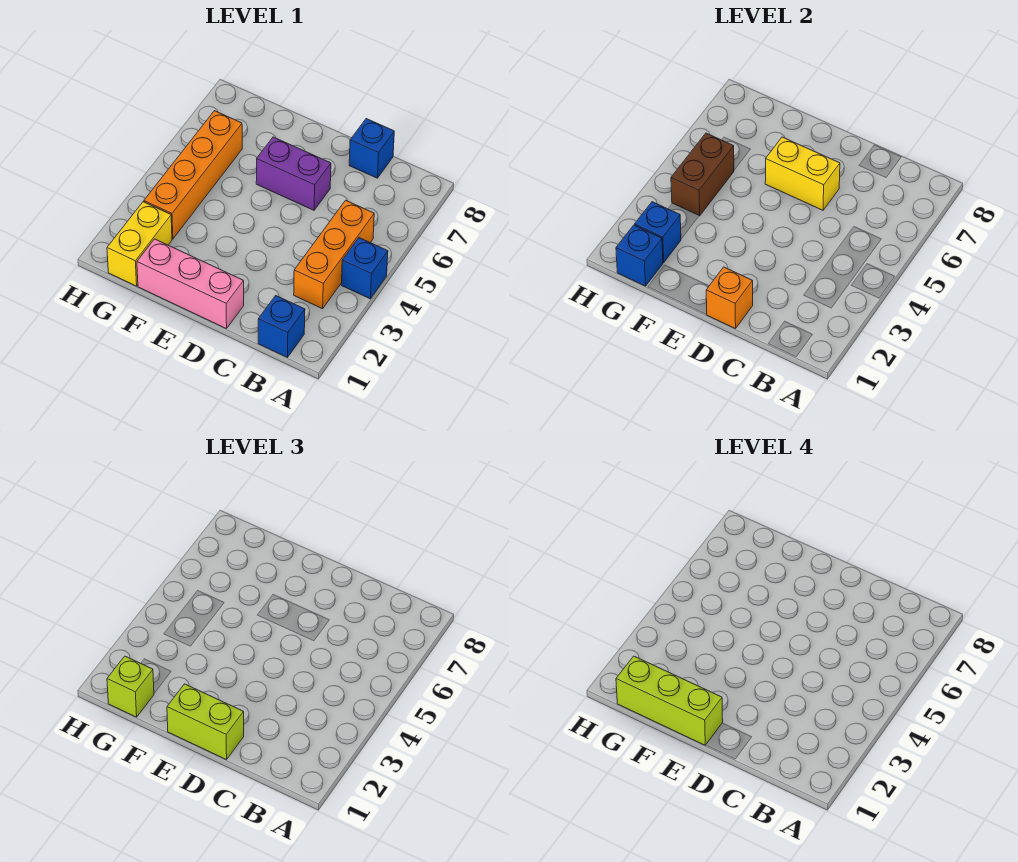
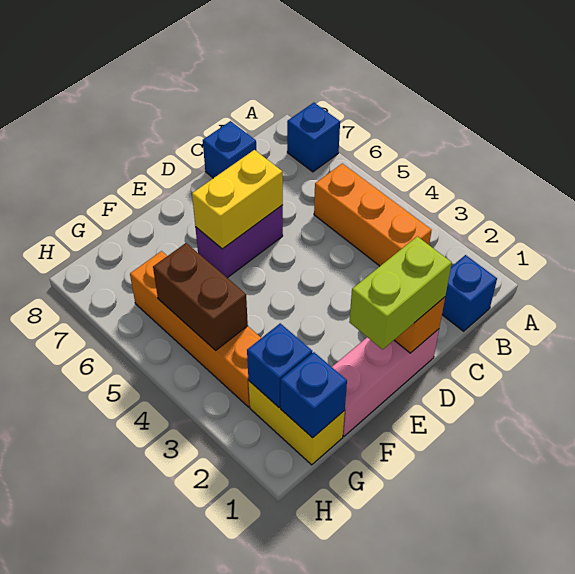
blue brick A4 level 1 -> blue brick A7 level 1
lime brick E1:G1 level 4 -> none
lime brick G1 level 3 -> none

